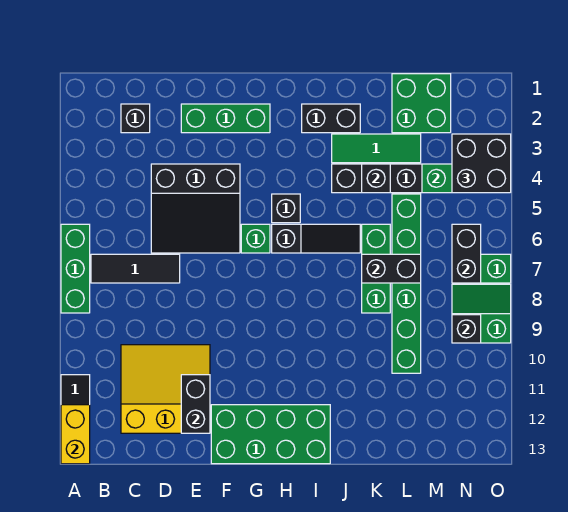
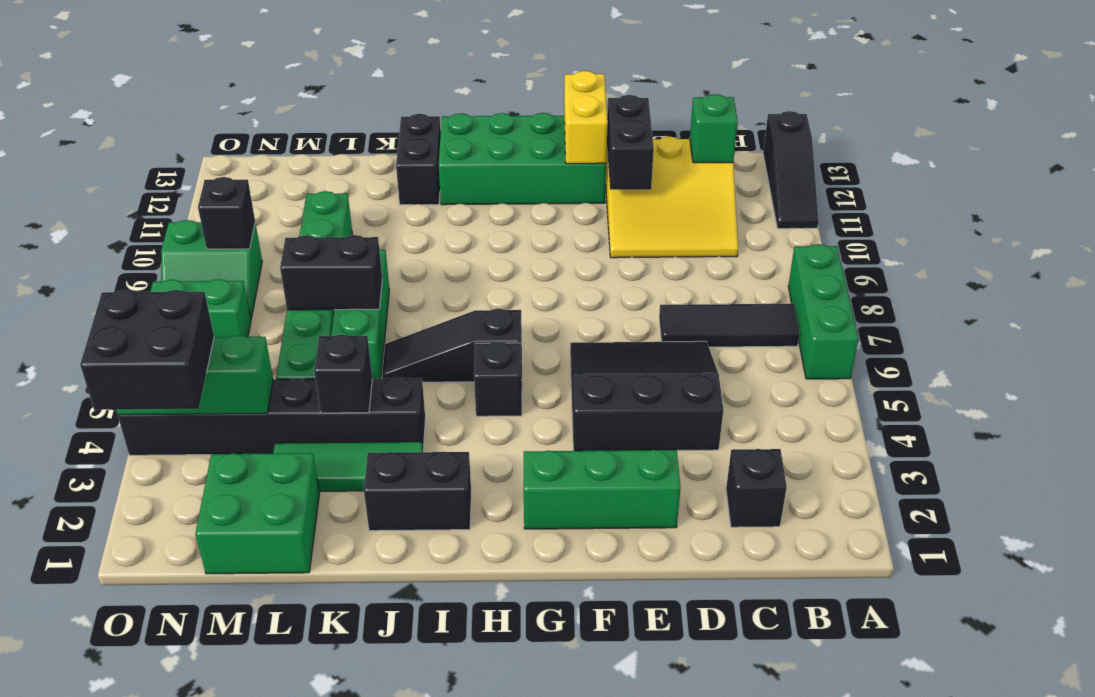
yellow brick A12:A13 level 2 -> yellow brick F12:F13 level 2
green brick G6 level 1 -> green brick C12 level 2
black brick N6:N7 level 2 -> black brick J12:J13 level 1

